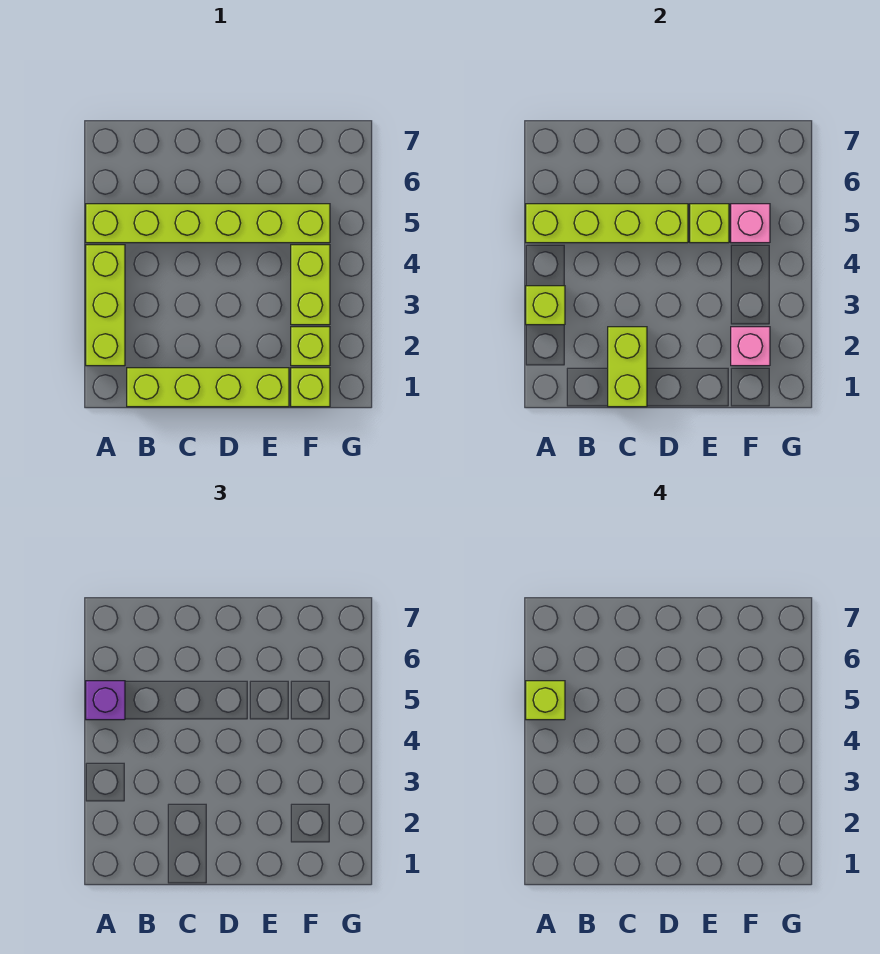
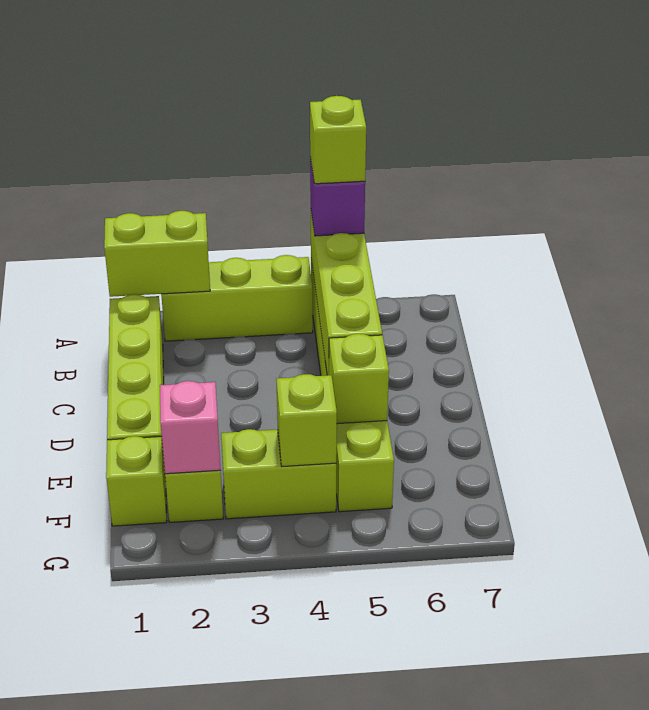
lime brick A3 level 2 -> lime brick F4 level 2
lime brick C1:C2 level 2 -> lime brick A1:A2 level 2
pink brick F5 level 2 -> none

